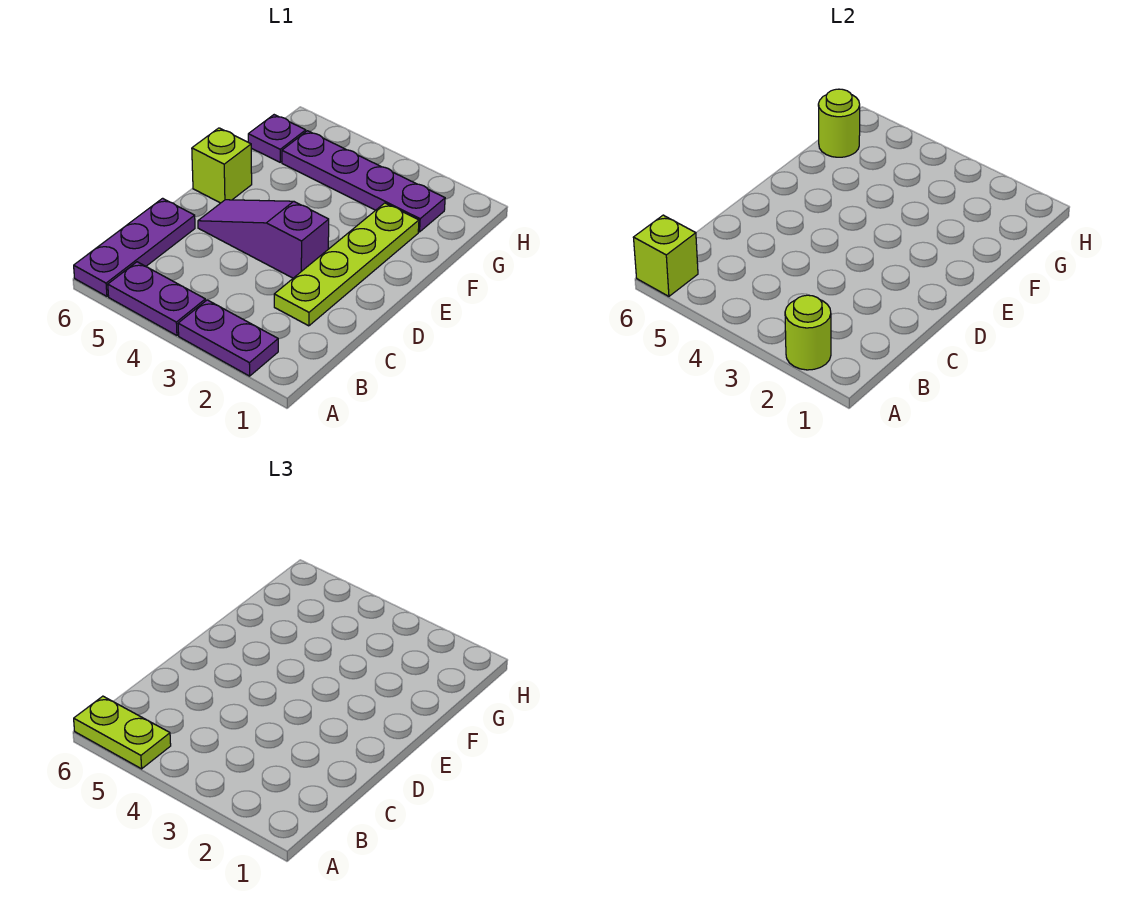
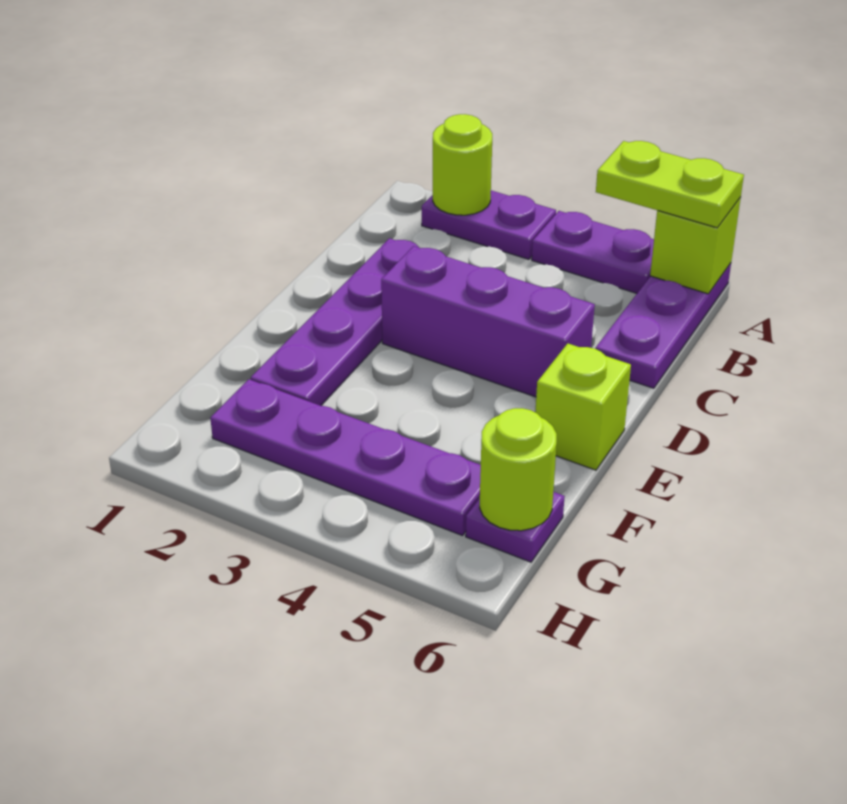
lime plate C2:F2 level 1 -> purple plate C2:F2 level 1
purple slope D3:D5 level 1 top 3 -> purple brick D3:D5 level 1

